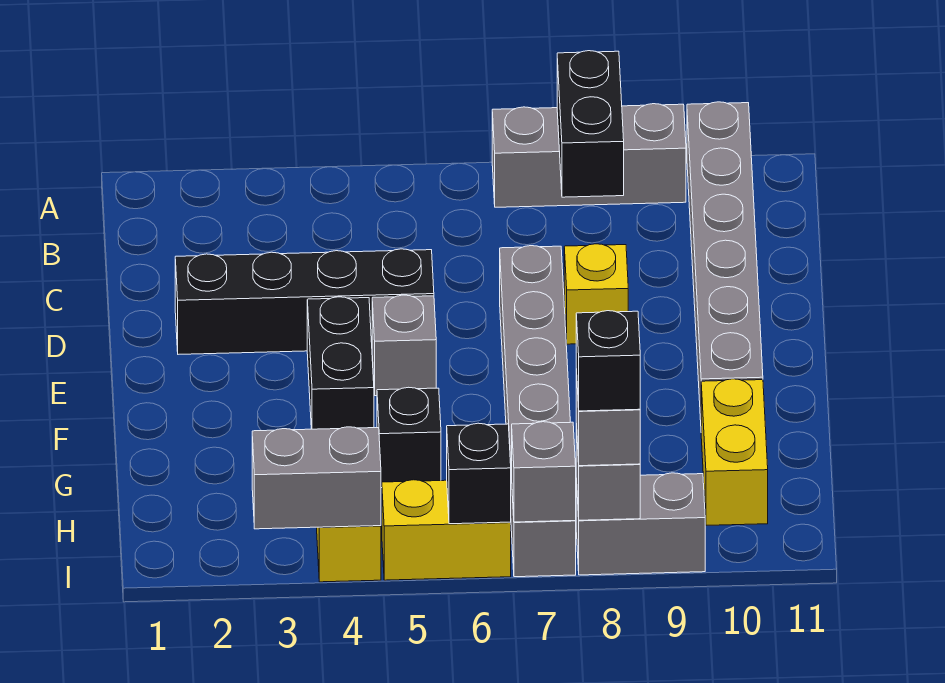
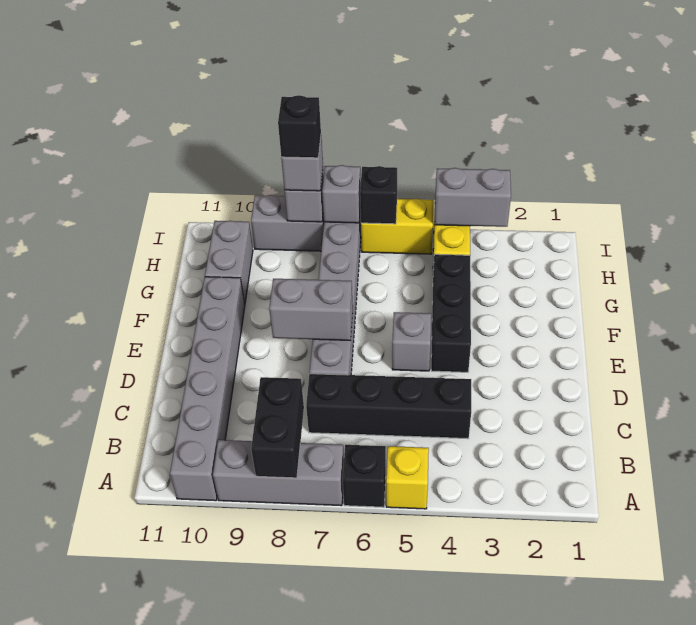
black brick D2:D5 level 1 -> black brick C4:C7 level 1
yellow brick D8 level 1 -> yellow brick A5 level 1
black brick E4:F4 level 1 -> black brick E4:G4 level 1
none -> grey brick E7:E8 level 2
black brick G5 level 1 -> black brick A6 level 1
yellow brick G10:H10 level 1 -> grey brick G10:H10 level 1

